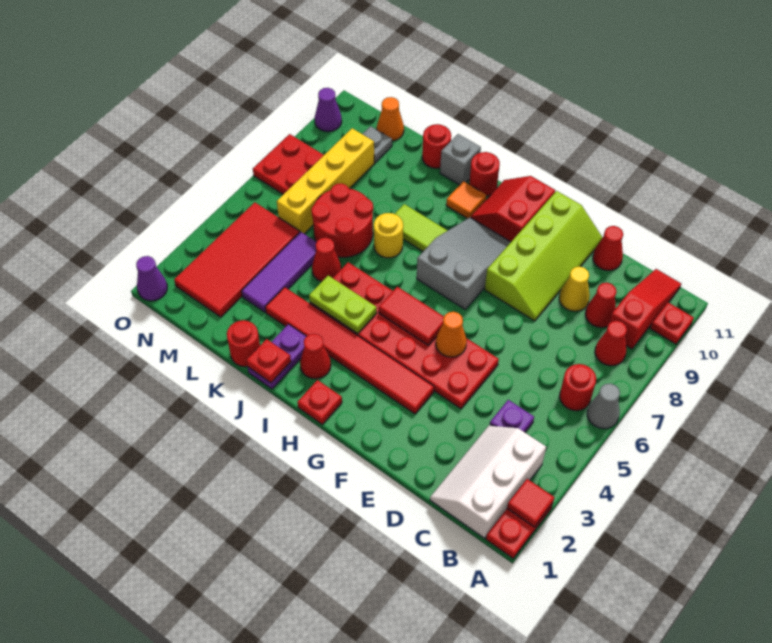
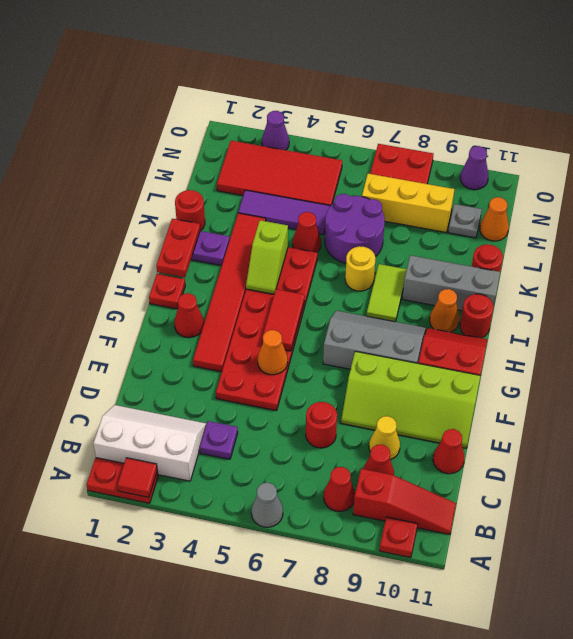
red round brick B6 level 1 -> red round brick D7 level 1
grey slope G7:H9 level 1 top 7 -> grey slope G7:H9 level 1 top G
red cone I2 level 1 -> red cone G2 level 1
lime plate I4:J4 level 2 -> lime slope I4:J4 level 2 top J
orange tile I10 level 1 -> orange cone I10 level 1
red plate J1 level 2 -> red plate I1:J1 level 2
grey brick J11 level 1 -> grey brick J9:J11 level 1
red round brick K6:L7 level 1 -> purple round brick K6:L7 level 1
yellow brick M6:M9 level 1 -> yellow brick M7:M9 level 1
purple cone O1 level 1 -> purple cone O3 level 1

